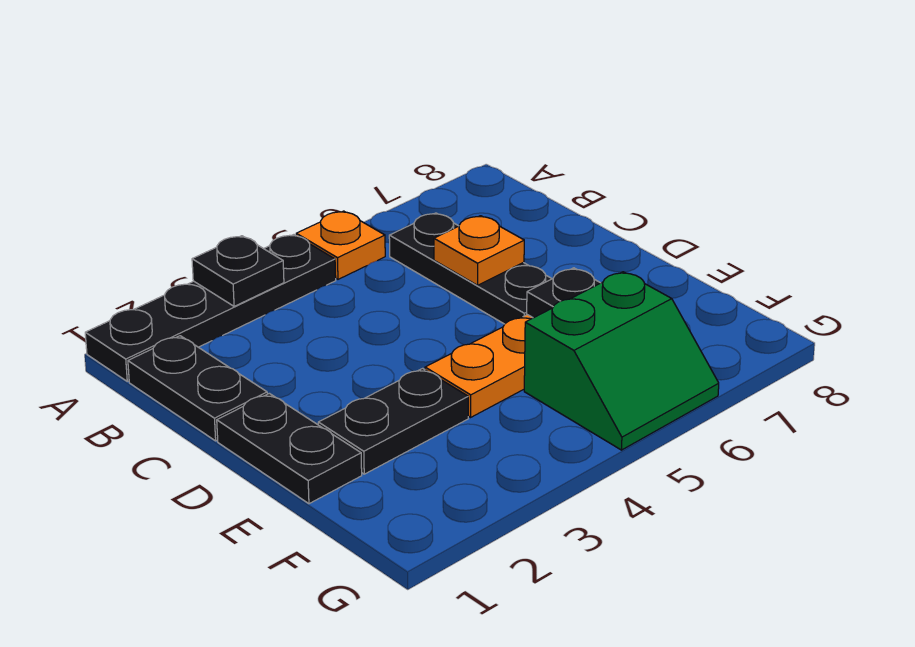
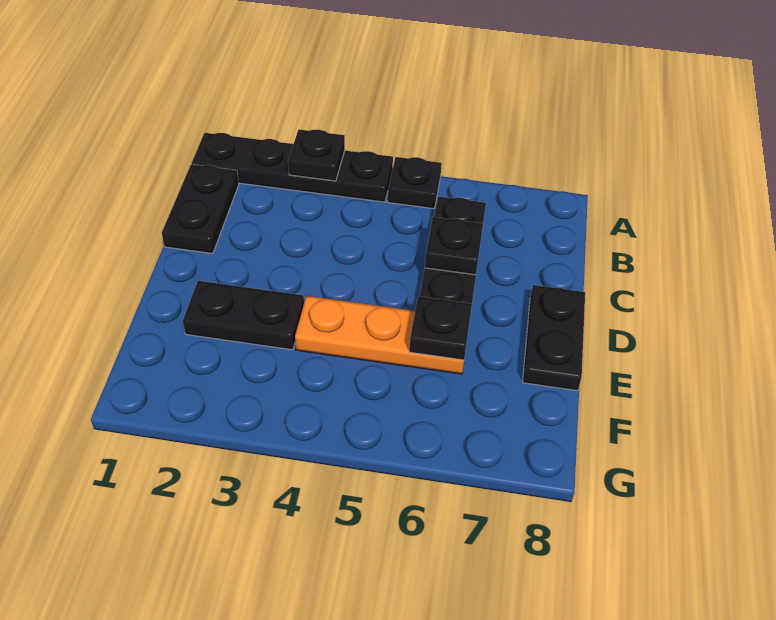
orange plate A5 level 1 -> black plate A5 level 1
orange plate C6 level 2 -> black plate C6 level 2
black plate D1:E1 level 1 -> black plate D8:E8 level 1
green slope F5:G6 level 1 top F -> none

